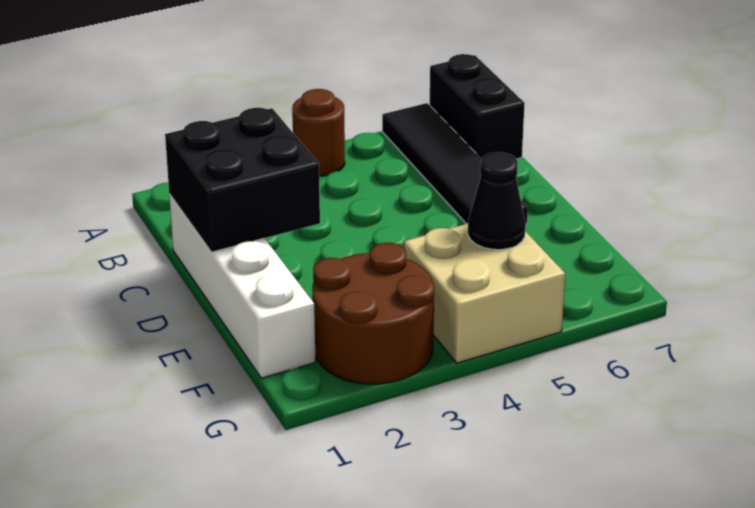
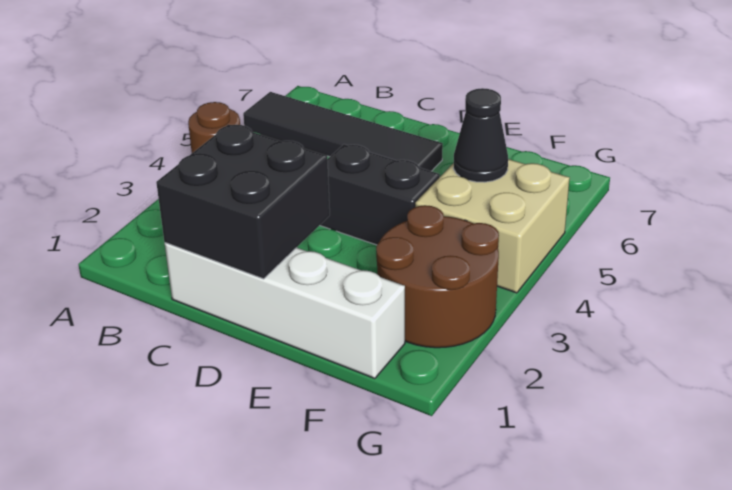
black brick A7:B7 level 1 -> black brick D4:E4 level 1

